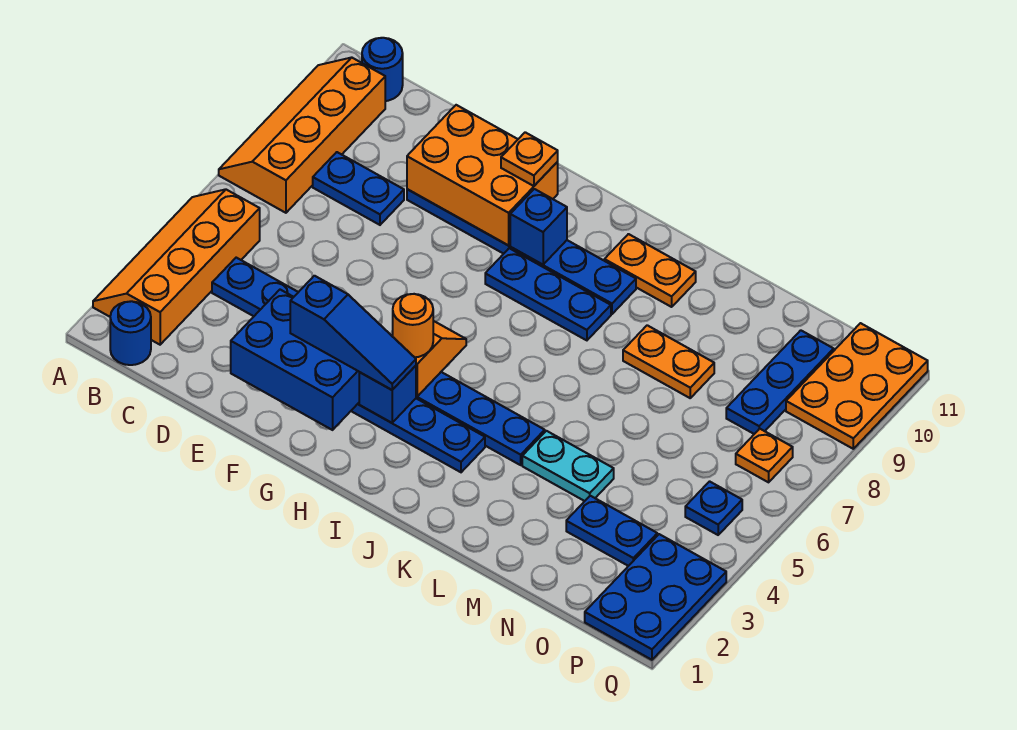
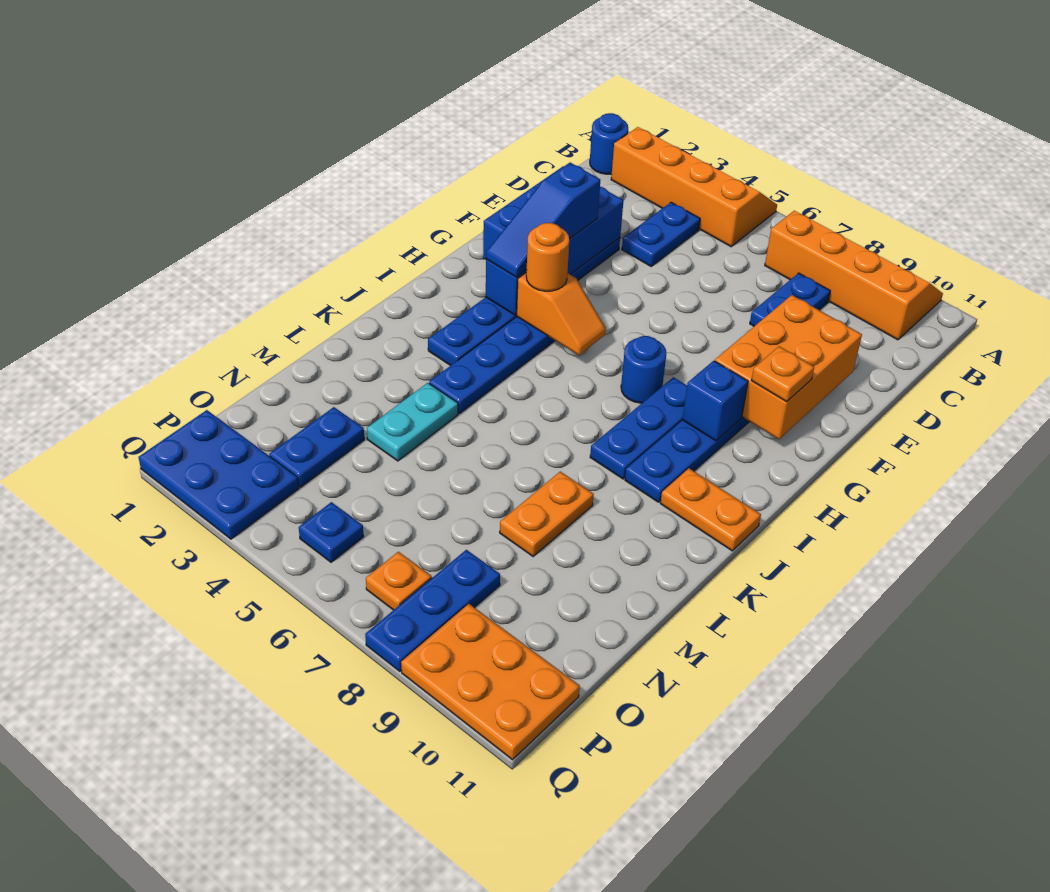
blue round brick B11 level 1 -> blue round brick H7 level 1
orange plate J10:K10 level 1 -> orange plate J10:J11 level 1
blue plate O8:O10 level 1 -> blue plate O8:Q8 level 1

